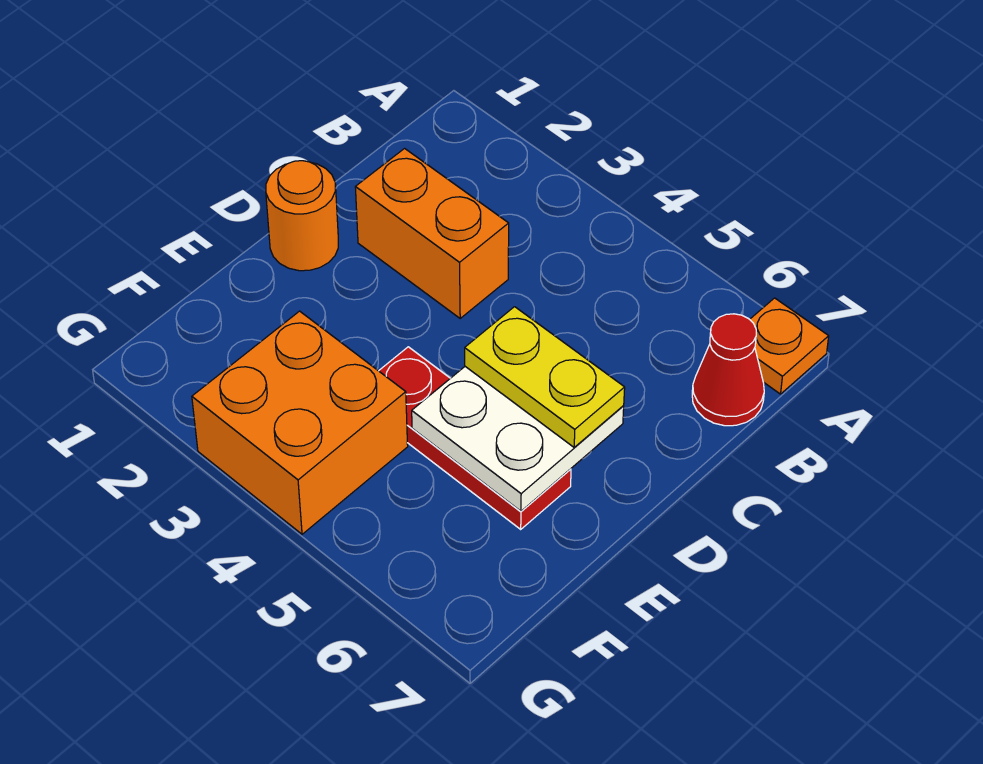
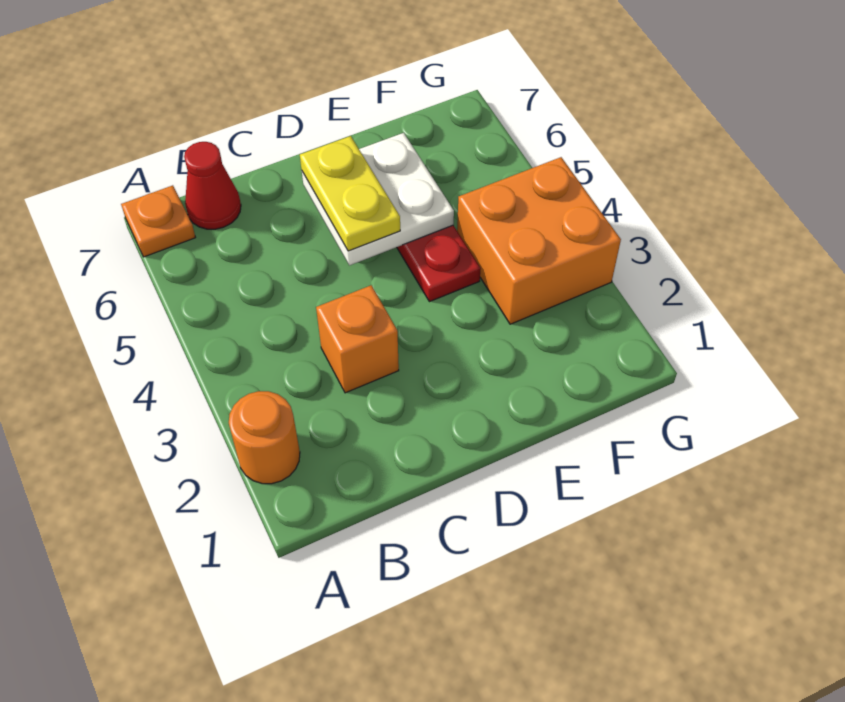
orange brick C2:C3 level 1 -> orange brick C3 level 1
orange round brick D1 level 1 -> orange round brick A2 level 1

